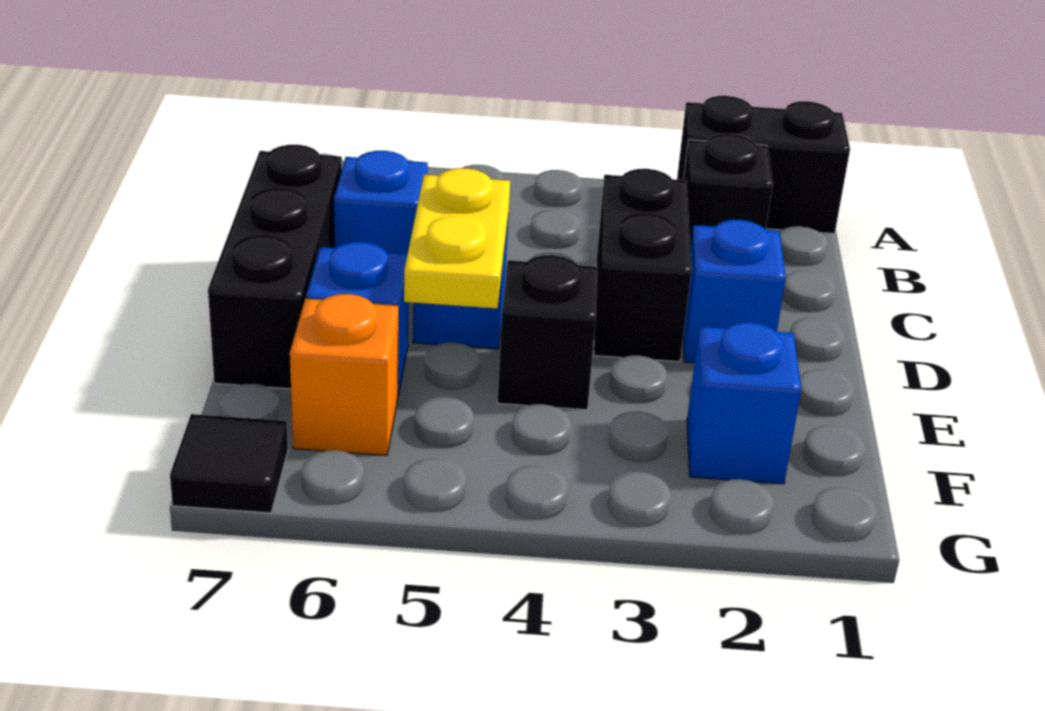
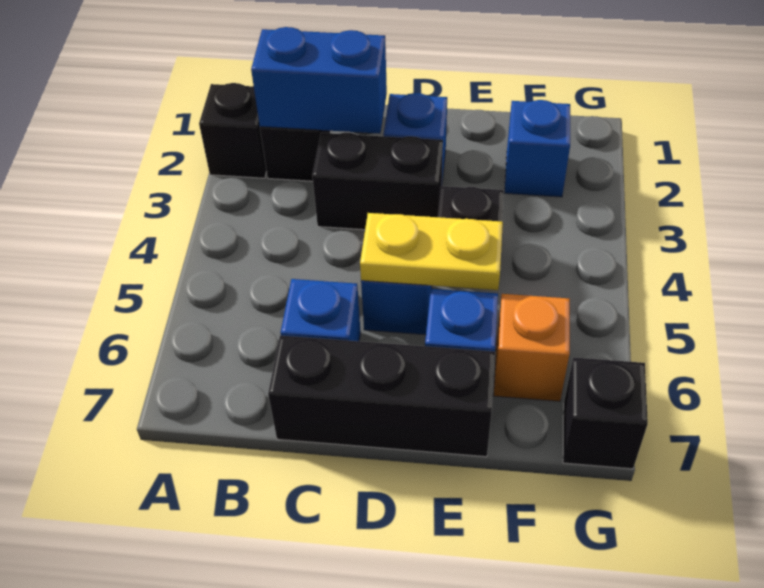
black brick A1:A2 level 1 -> black brick A2 level 1
none -> blue brick B2:C2 level 2
black tile G7 level 1 -> black brick G7 level 1

